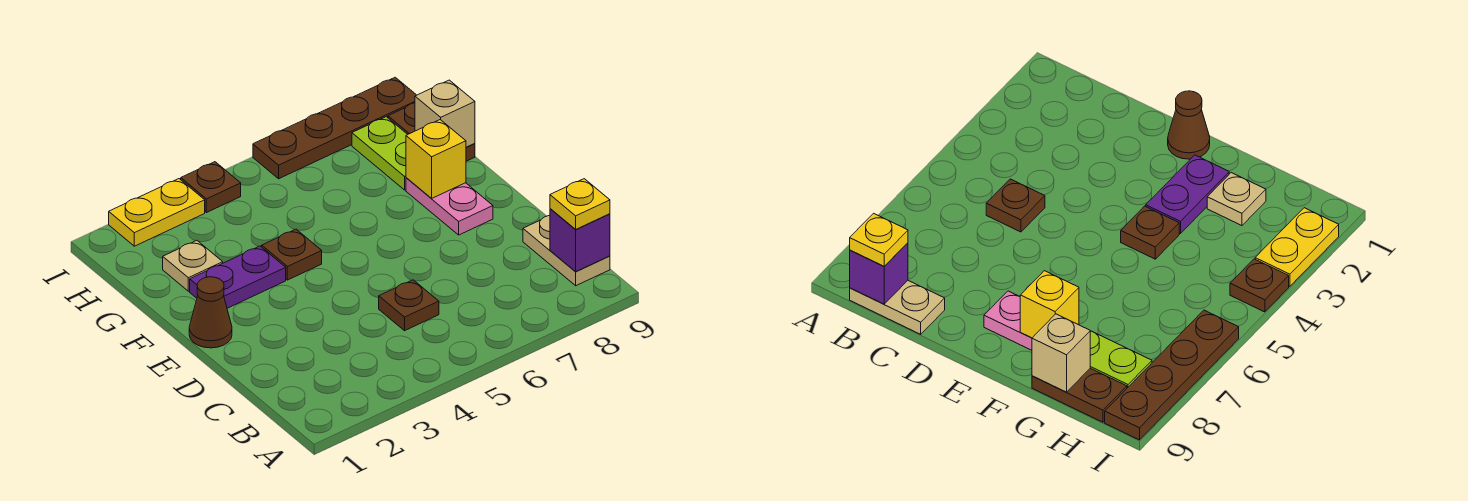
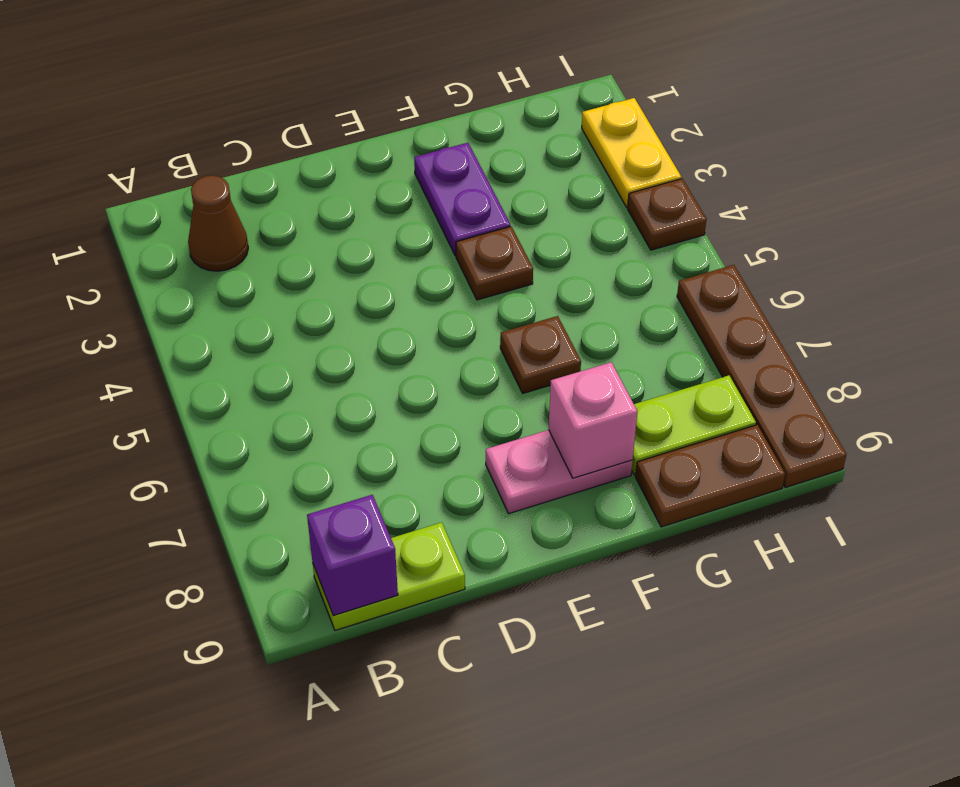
tan plate B9:C9 level 1 -> lime plate B9:C9 level 1
yellow plate B9 level 3 -> none
brown plate C5 level 1 -> brown plate F6 level 1
brown cone E1 level 1 -> brown cone B2 level 1
yellow brick F8 level 2 -> pink brick F8 level 2
tan plate G2 level 1 -> none
tan brick G9 level 2 -> none

